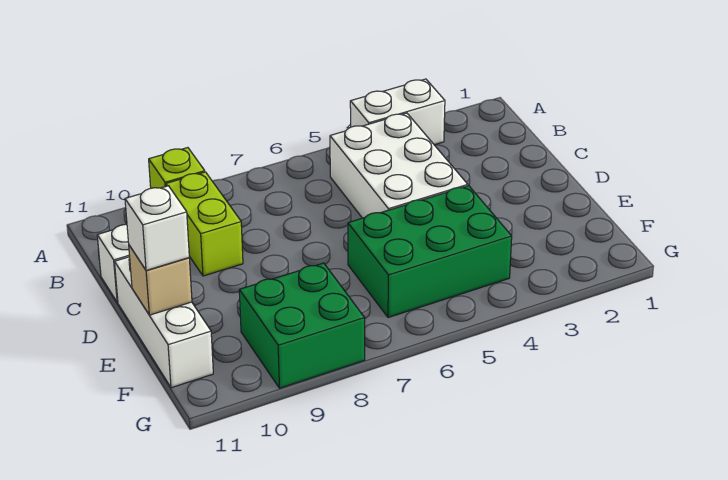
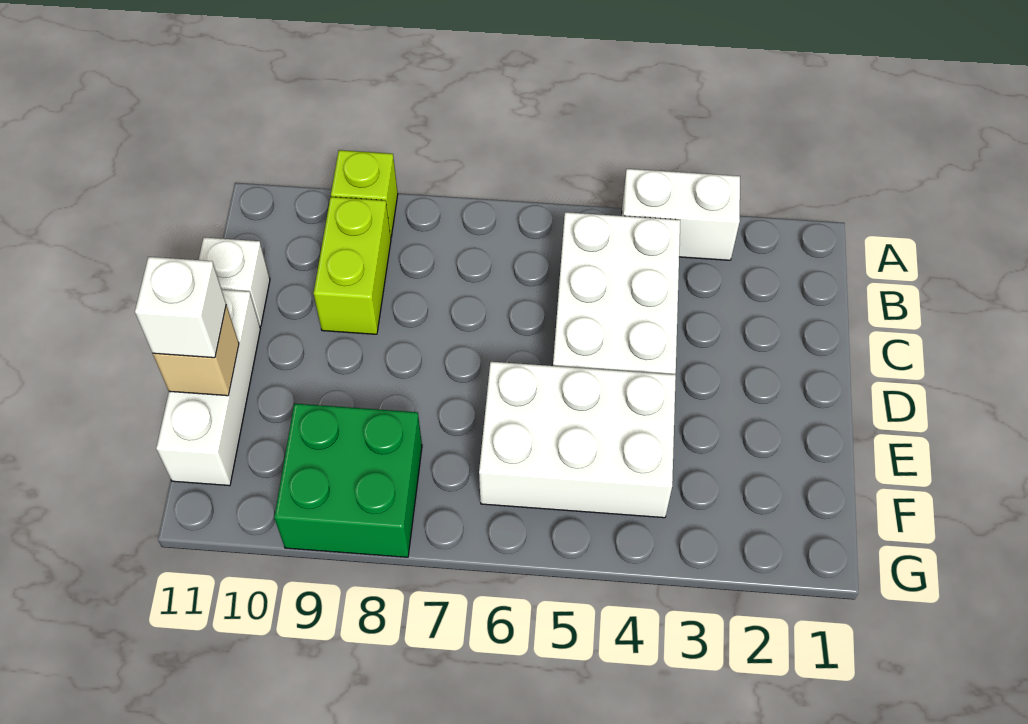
green brick E4:F6 level 1 -> white brick E4:F6 level 1

